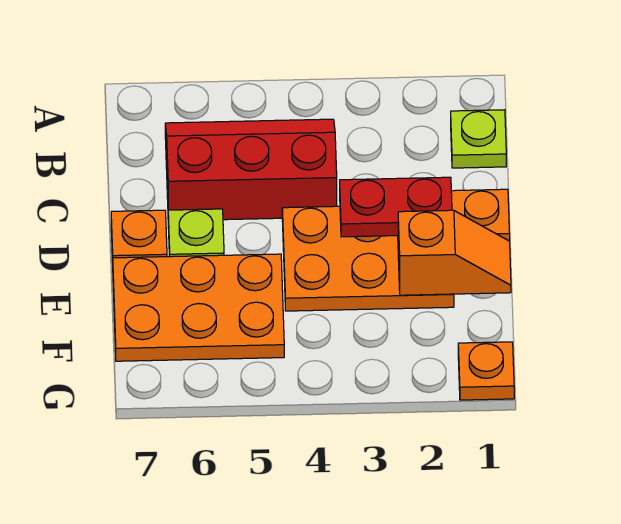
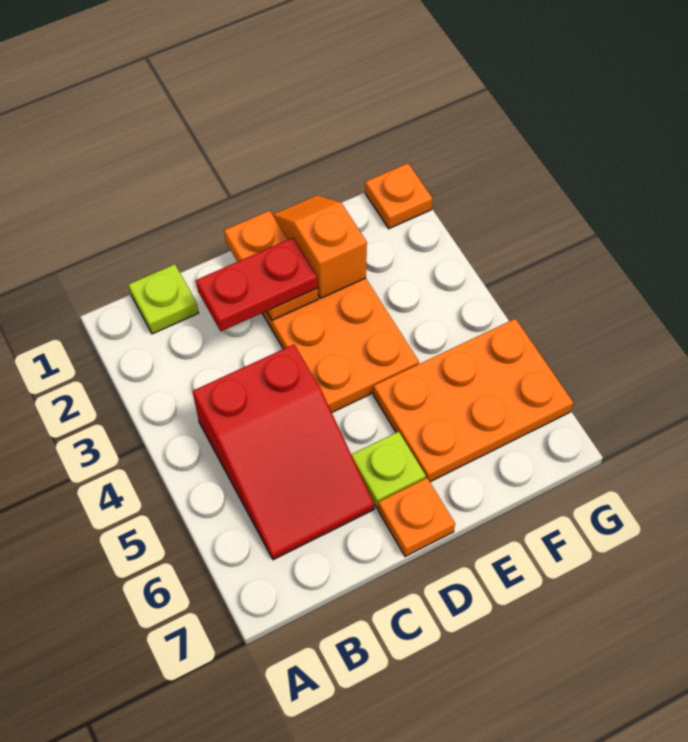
red slope B4:C6 level 1 top C -> red slope B4:C6 level 1 top 4
red plate D2:D3 level 3 -> red plate C2:D2 level 3
orange plate E5:F7 level 1 -> orange plate E5:G6 level 1

